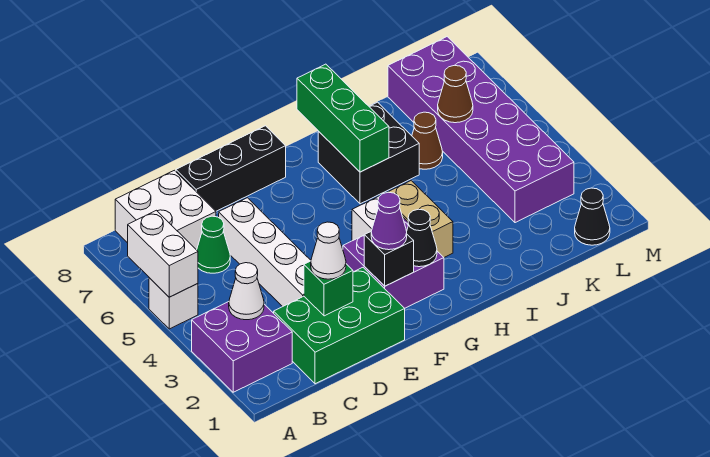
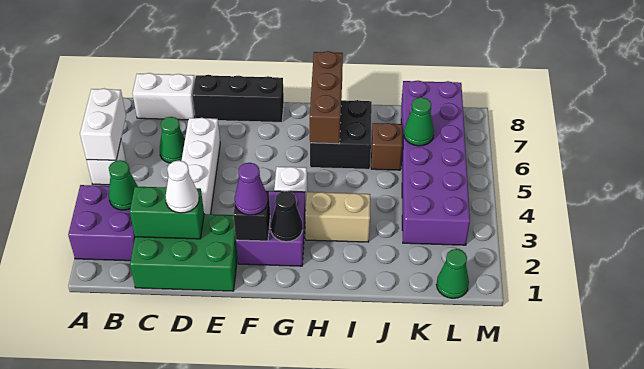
white cone B3 level 2 -> green cone B3 level 2
white brick B7:C8 level 1 -> white brick B8:C8 level 1
green brick D2 level 2 -> green brick C2:D2 level 2
tan brick H3:H4 level 1 -> tan brick H3:I3 level 1
green brick H6:H8 level 2 -> brown brick H6:H8 level 2
brown cone J6 level 1 -> brown brick J6 level 1
brown cone K6 level 2 -> green cone K6 level 2
black cone L1 level 1 -> green cone L1 level 1

